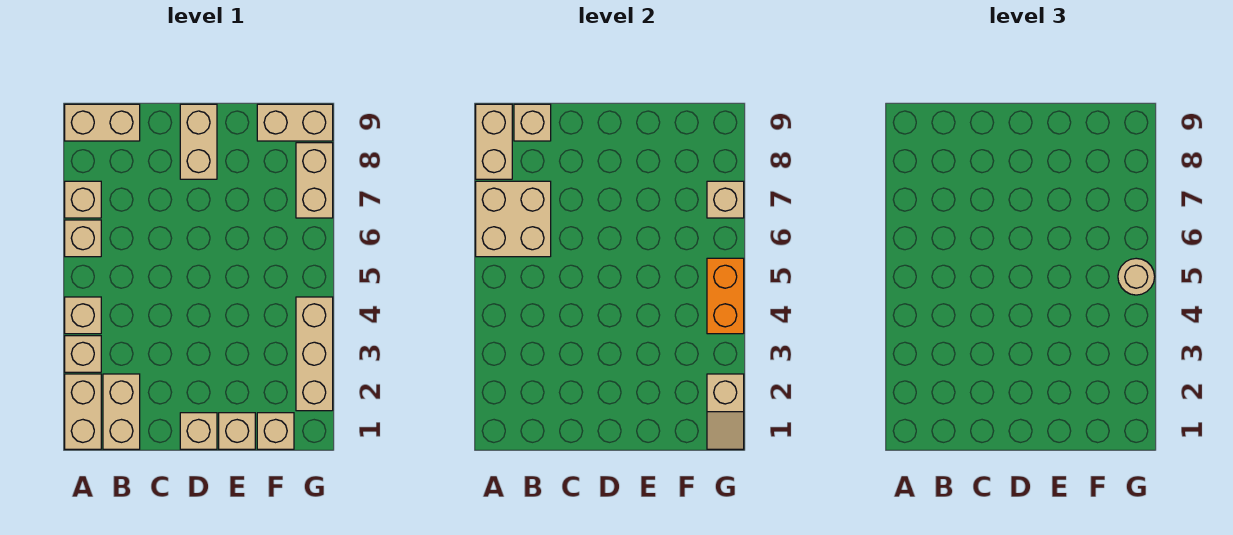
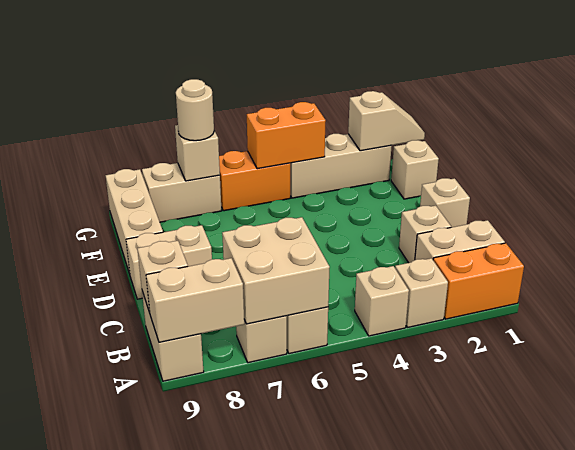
tan brick A1:A2 level 1 -> orange brick A1:A2 level 1
tan brick E1 level 1 -> tan brick C2 level 1
tan brick F9:G9 level 1 -> tan brick E9:G9 level 1
none -> orange brick G5:G6 level 1
tan round brick G5 level 3 -> tan round brick G7 level 3

